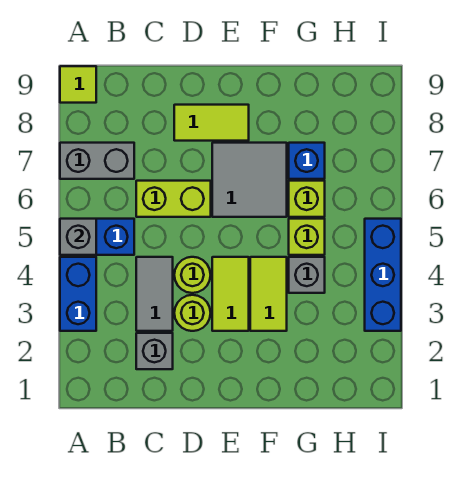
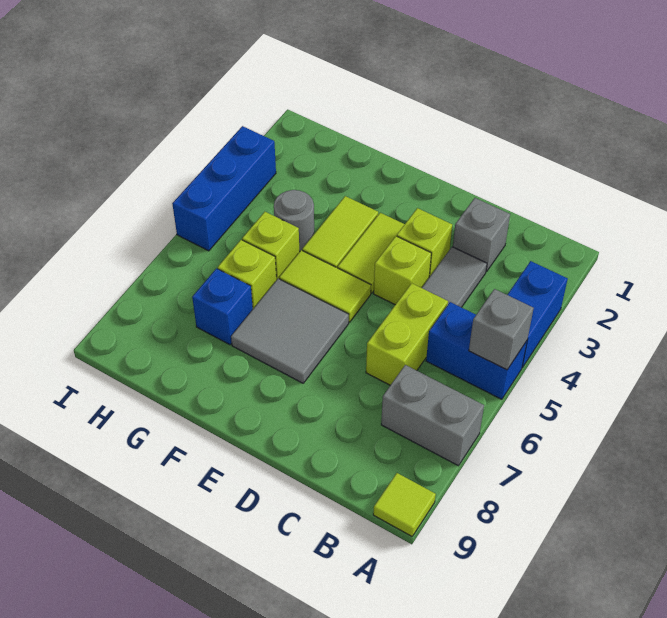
lime brick C6:D6 level 1 -> lime brick C5:C6 level 1
lime round brick D3 level 1 -> lime brick D3 level 1
lime round brick D4 level 1 -> lime brick D4 level 1
lime tile D8:E8 level 1 -> lime tile E5:F5 level 1
grey brick G4 level 1 -> grey round brick G4 level 1

